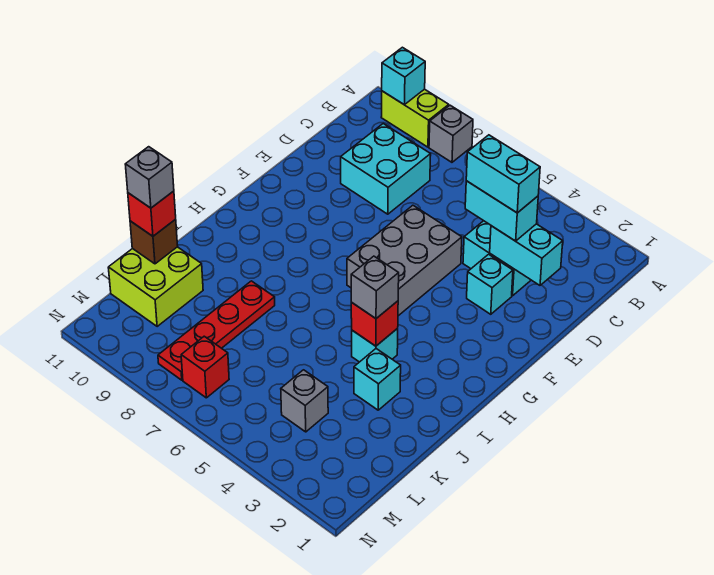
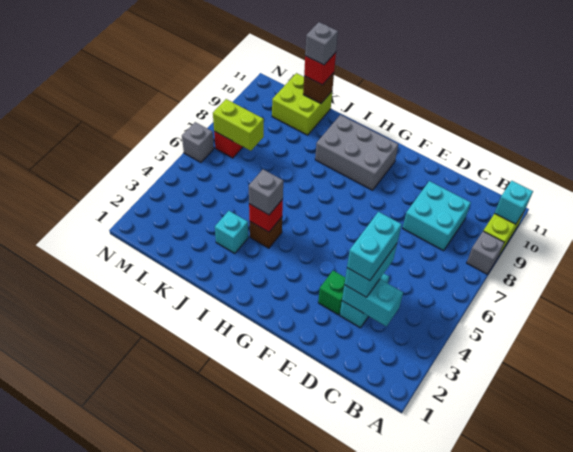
cyan brick D2:D3 level 2 -> cyan brick C3:D3 level 2
cyan brick E3 level 1 -> green brick E3 level 1
grey brick E5:G6 level 1 -> grey brick G9:I10 level 1
cyan brick I4 level 1 -> brown brick I4 level 1
red plate J8:M8 level 1 -> none
grey brick L4 level 1 -> grey brick N6 level 1
none -> lime brick L7:M7 level 2

